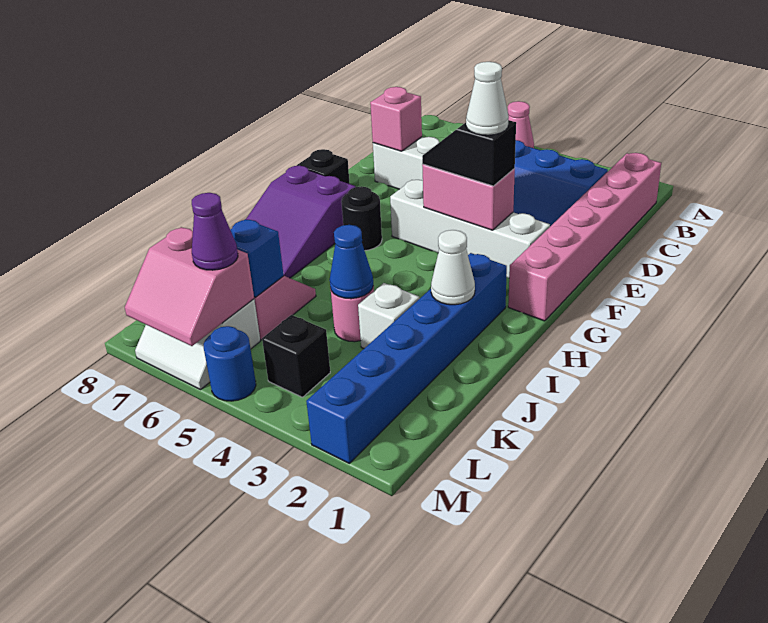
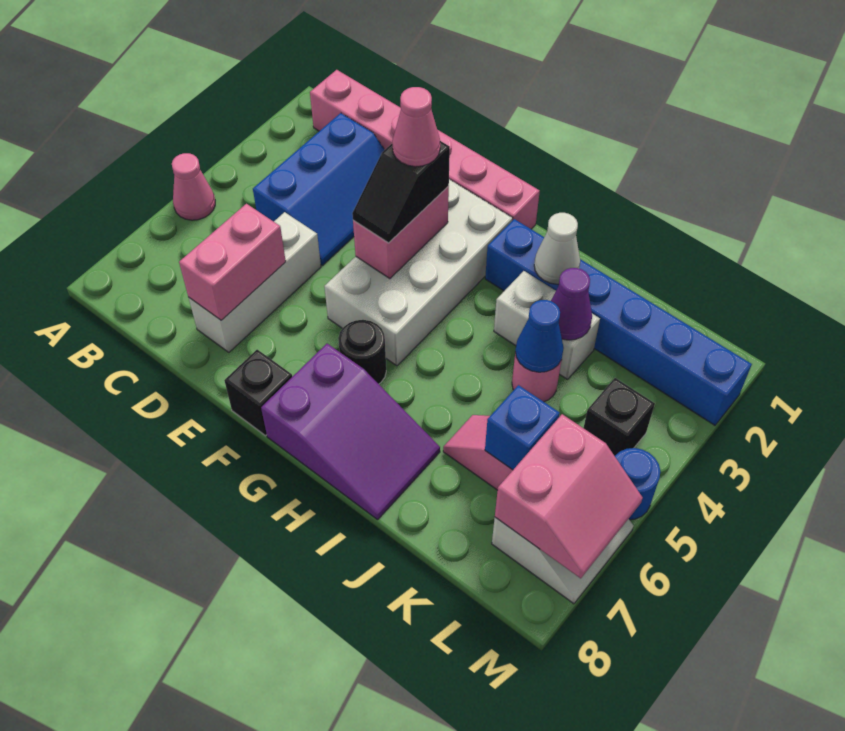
pink brick D7 level 2 -> pink brick D6:D7 level 2
white brick F2:F5 level 1 -> white brick F2:G5 level 1
white cone F3 level 4 -> pink cone F3 level 4
white brick J3 level 1 -> white brick I3:J3 level 1
purple cone L6 level 3 -> purple cone J3 level 2

